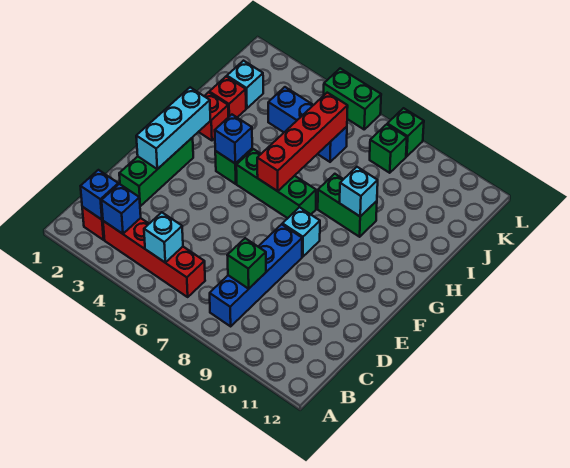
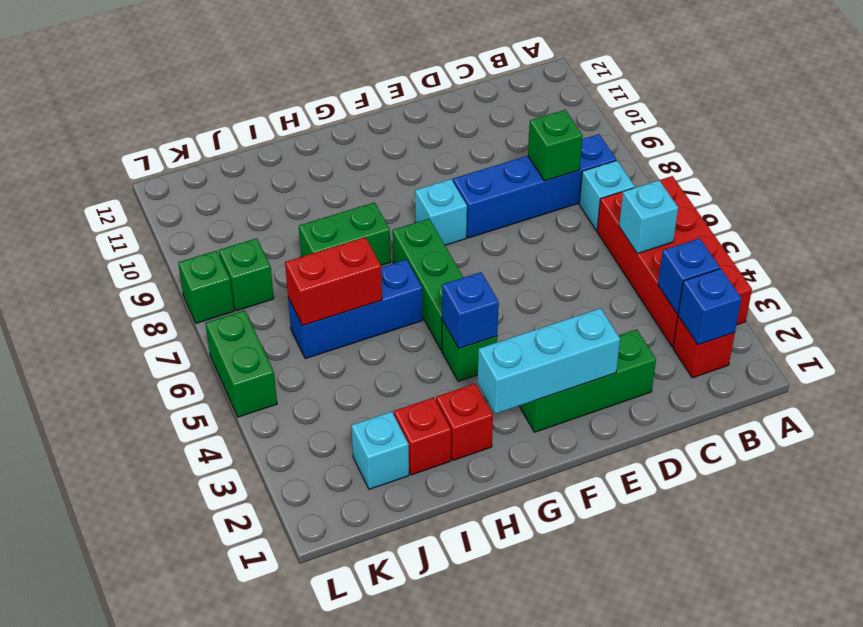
red brick B3:B6 level 1 -> red brick A3:B6 level 1
red brick G6:J6 level 2 -> red brick I6:J6 level 2
green brick H8:H9 level 1 -> green brick H8:I8 level 1
cyan brick H9 level 2 -> cyan brick B7 level 1
blue brick J4:J6 level 1 -> blue brick H6:J6 level 1

